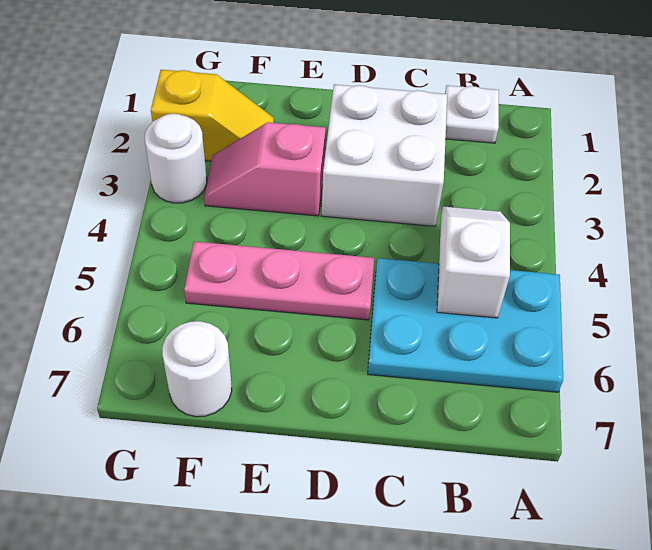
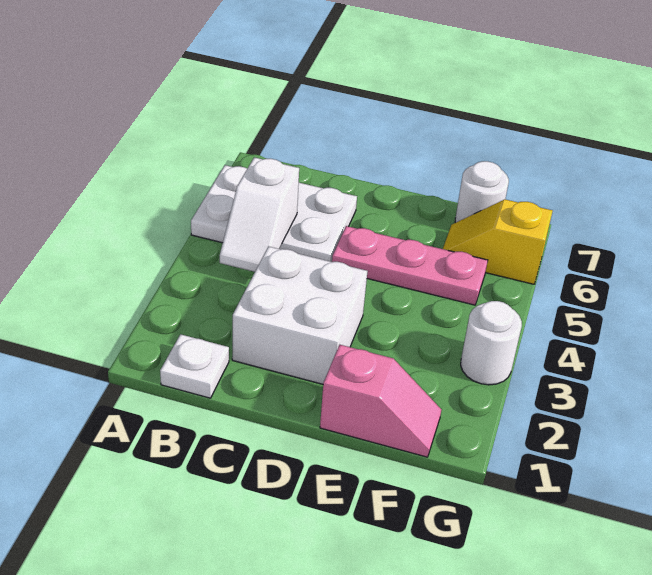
cyan plate A5:C6 level 1 -> white plate A5:C6 level 1
pink slope E3:F3 level 1 top E -> pink slope E1:F1 level 1 top E
yellow slope F2:G2 level 1 top G -> yellow slope F6:G6 level 1 top G

